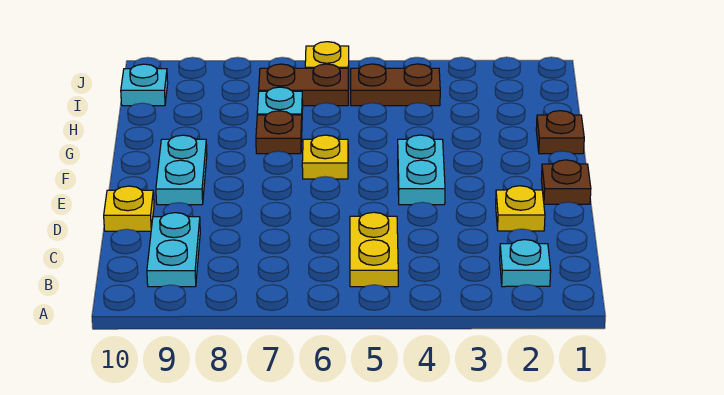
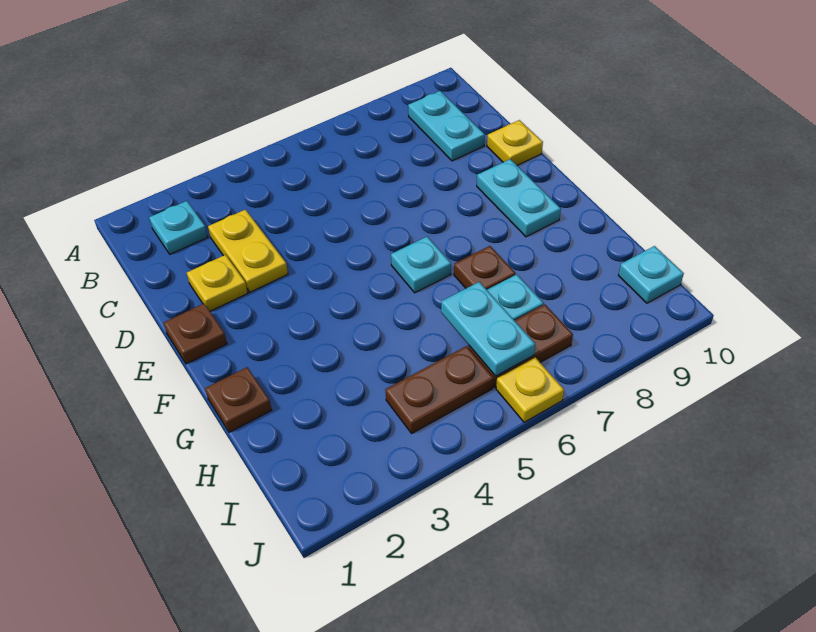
yellow plate B5:C5 level 1 -> yellow plate C3:D3 level 1
cyan plate E4:F4 level 1 -> cyan plate H6:I6 level 2
yellow plate F6 level 1 -> cyan plate F6 level 1

